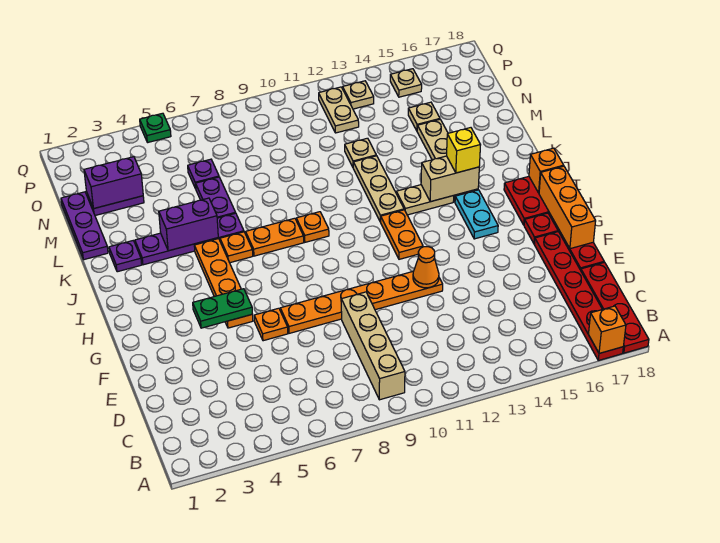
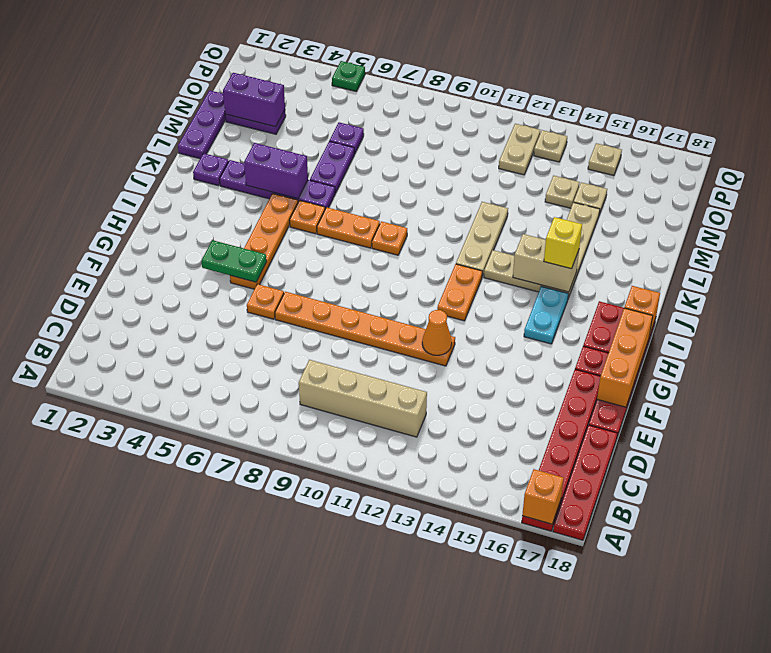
tan brick B9:E9 level 1 -> tan brick C9:C12 level 1
tan plate M12 level 1 -> tan plate N14 level 1

